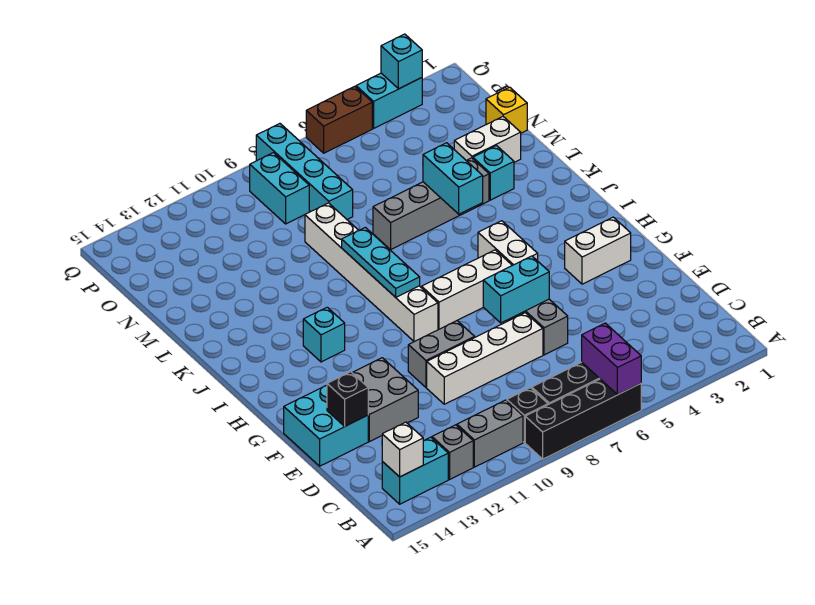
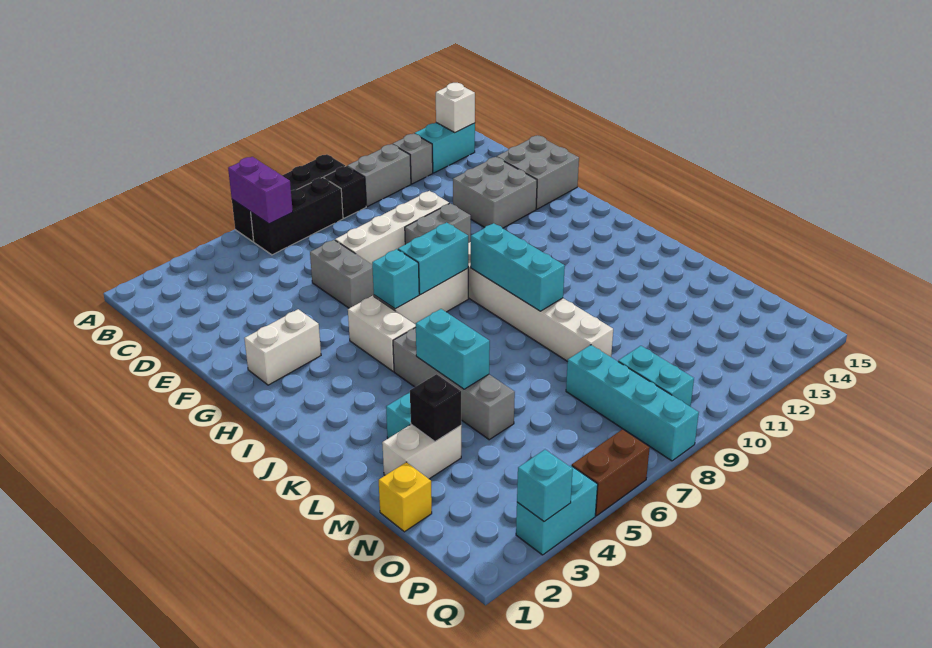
cyan brick E14:F15 level 1 -> grey brick E14:F15 level 1
black brick E14 level 2 -> black brick M3 level 2
cyan brick F6:F7 level 2 -> cyan brick H7:H8 level 2
cyan plate I9:K9 level 2 -> cyan brick I9:K9 level 2
cyan brick I12 level 1 -> cyan brick H6 level 2
grey brick L4:L7 level 1 -> grey brick J5:M5 level 1

